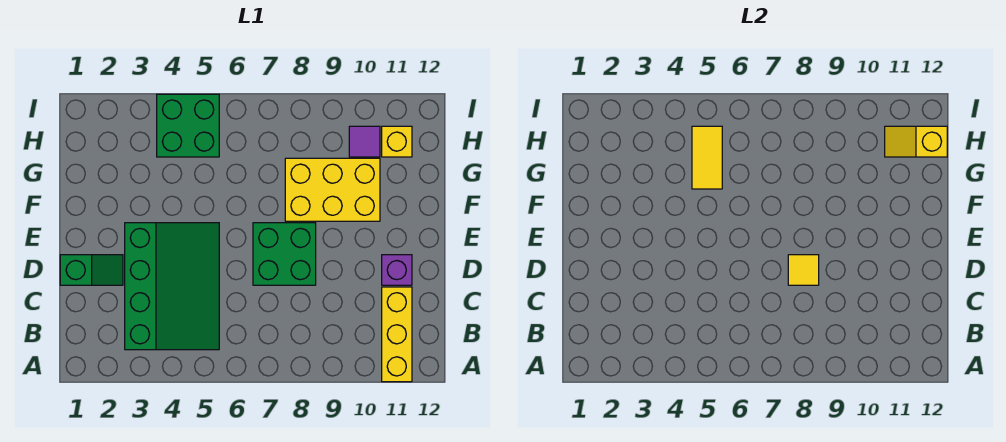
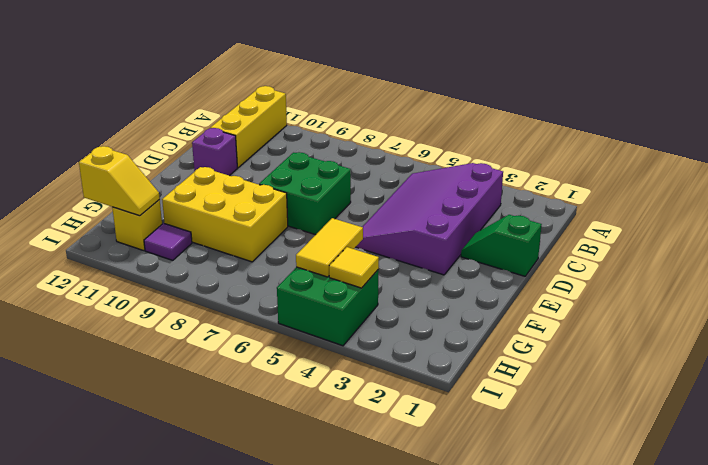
green slope B3:E5 level 1 top 3 -> purple slope B3:E5 level 1 top 3
yellow tile D8 level 2 -> yellow tile H4 level 2

